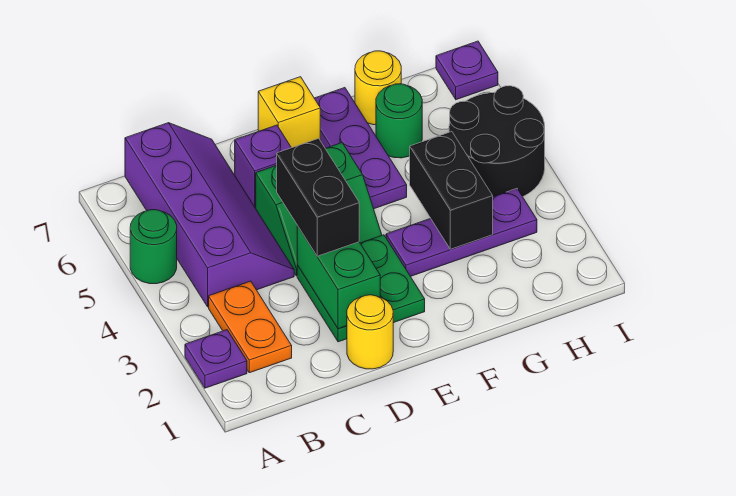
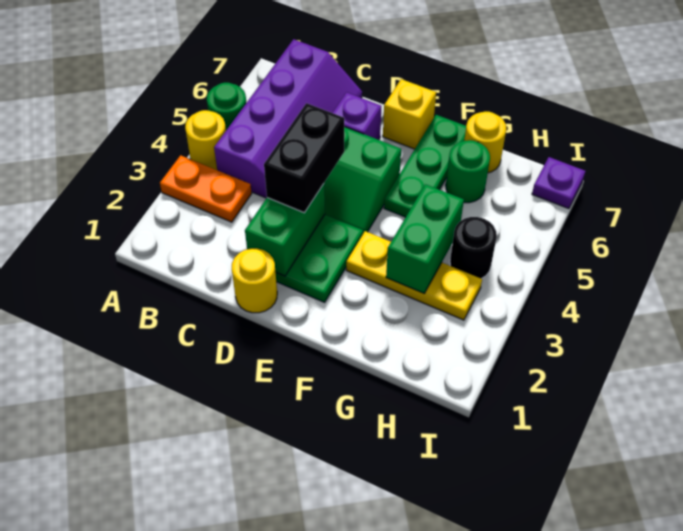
purple plate A2 level 1 -> none
none -> yellow round brick A4 level 1
orange plate B2:B3 level 1 -> orange plate A3:B3 level 1
purple plate F3:H3 level 1 -> yellow plate F3:H3 level 1
purple plate F5:F7 level 1 -> green plate F5:F7 level 1
black brick G3:G4 level 2 -> green brick G3:G4 level 2
black round brick H4:I5 level 1 -> black round brick H4 level 1

